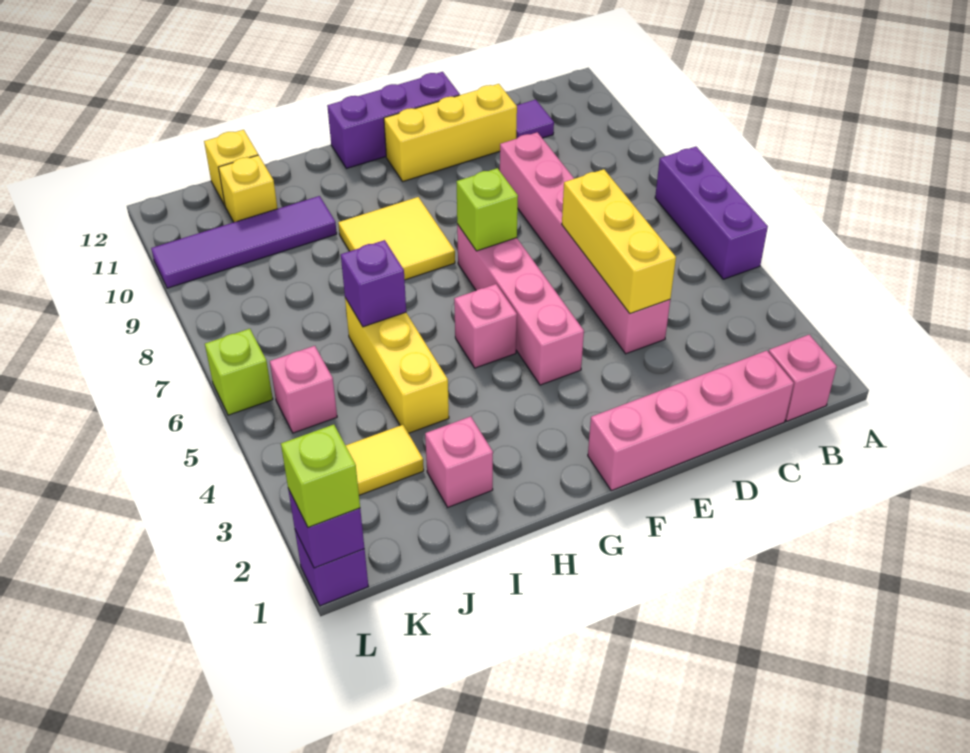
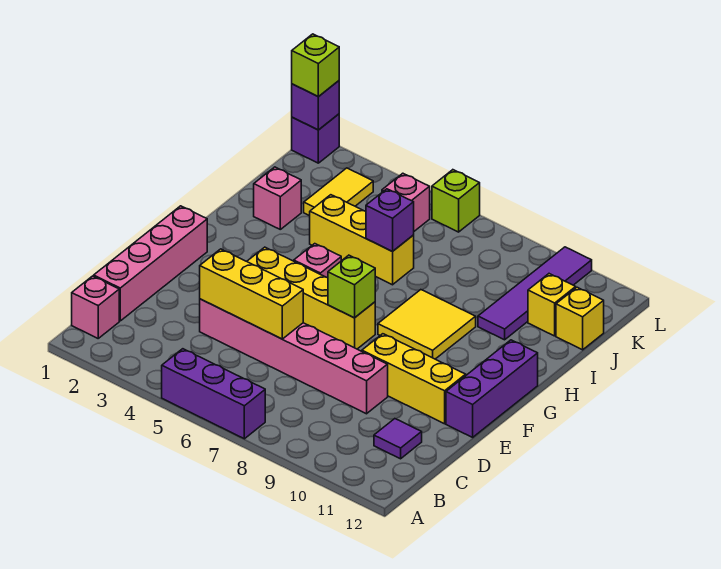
yellow brick D11:F11 level 1 -> yellow brick E9:E11 level 1
pink brick F4:F7 level 1 -> yellow brick F4:F7 level 1

